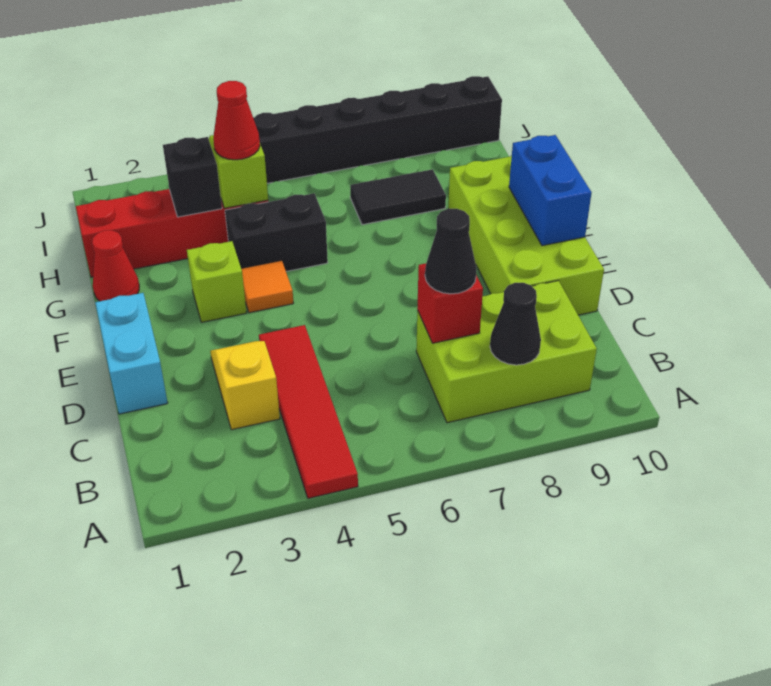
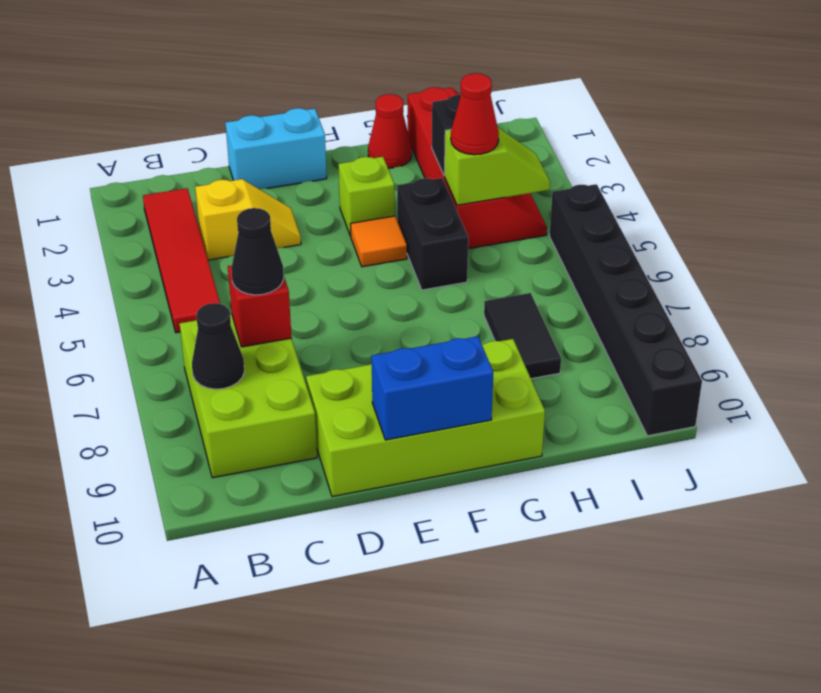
red tile A4:D4 level 1 -> red tile B2:B5 level 1

